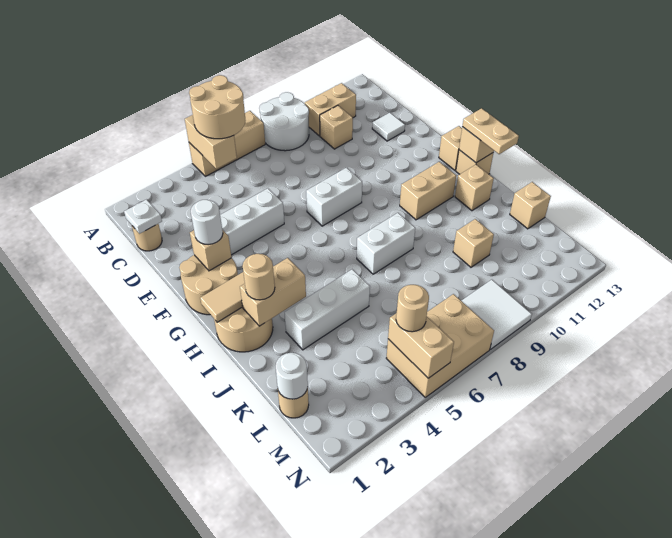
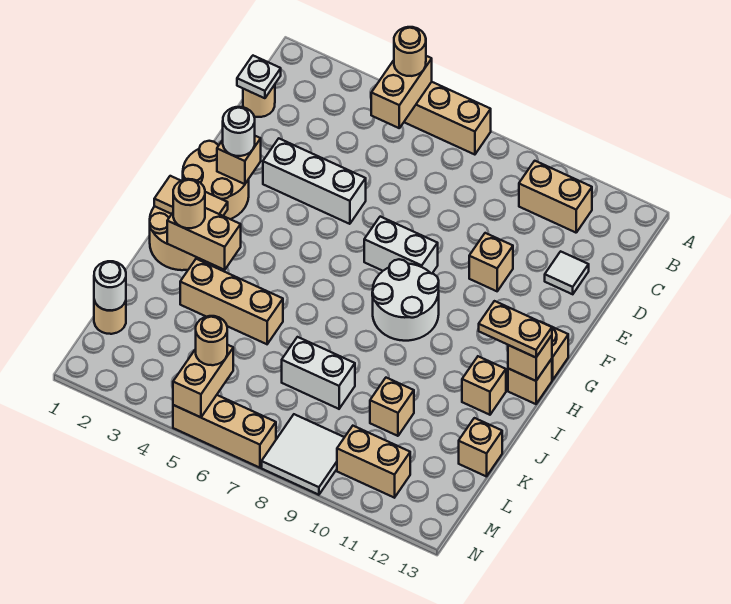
tan round brick A5:B6 level 3 -> tan round brick A5 level 3
white round brick A8:B9 level 1 -> white round brick G8:H9 level 1
tan brick C10 level 1 -> tan brick E10 level 1
tan brick H10:H11 level 1 -> tan brick M10:M11 level 1
tan plate H13:I13 level 3 -> tan plate H12:H13 level 3
white brick I7:I8 level 1 -> white brick K7:K8 level 1
white brick J3:J5 level 1 -> tan brick J3:J5 level 1
tan brick M5:N7 level 1 -> tan brick N5:N7 level 1

